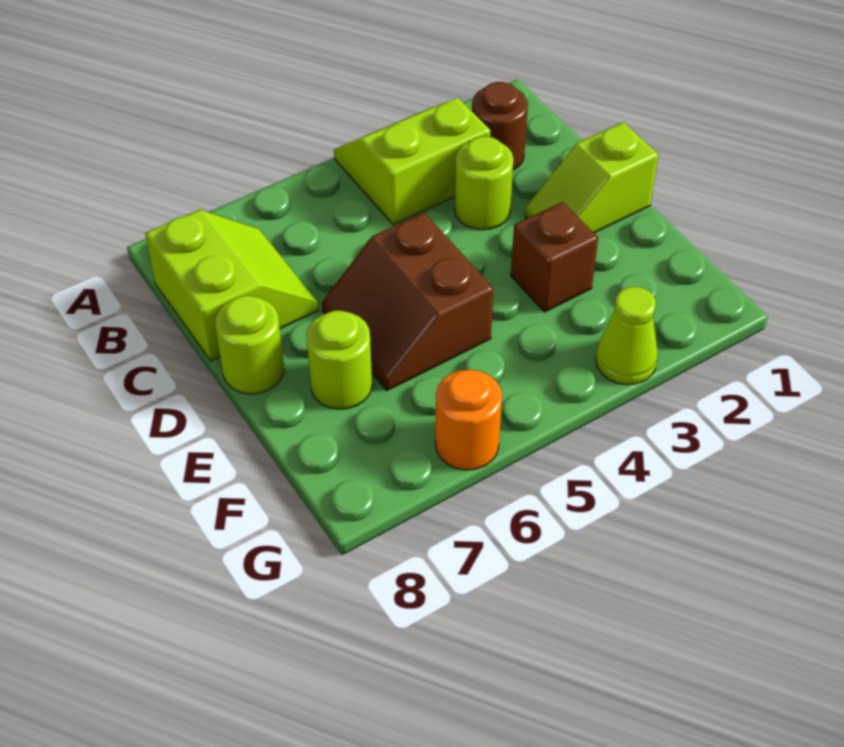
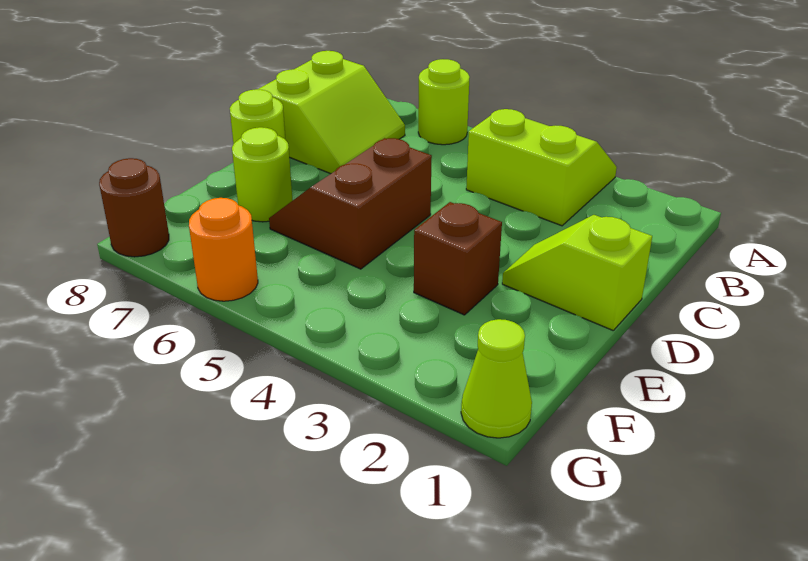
brown round brick B2 level 1 -> brown round brick G8 level 1
lime round brick C3 level 1 -> lime round brick A6 level 1
lime cone G3 level 1 -> lime cone G1 level 1

